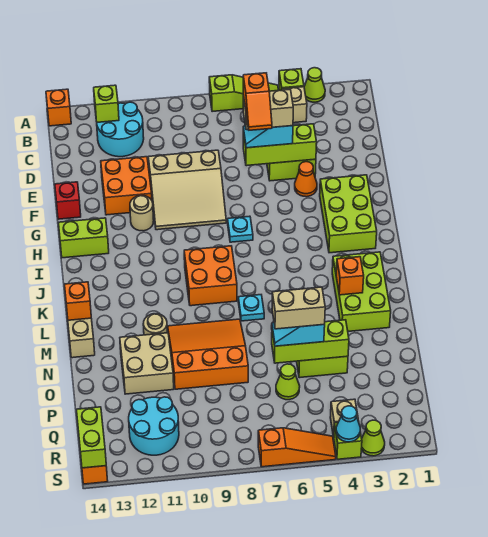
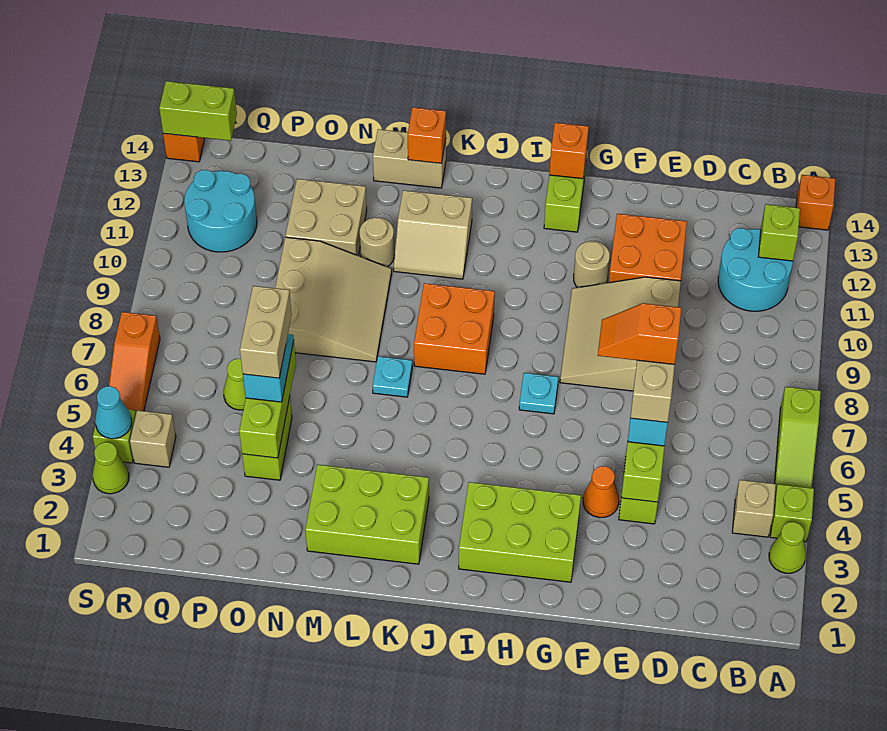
red brick F14 level 1 -> none
none -> tan slope K11:L12 level 1 top 12
orange brick L3 level 2 -> orange brick H14 level 2
orange slope M8:O10 level 1 top O -> tan slope M8:O10 level 1 top O

